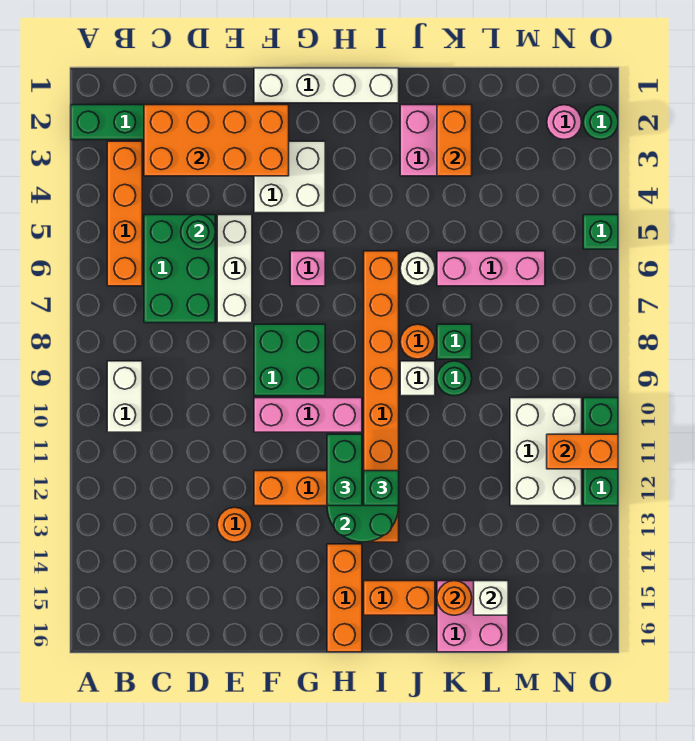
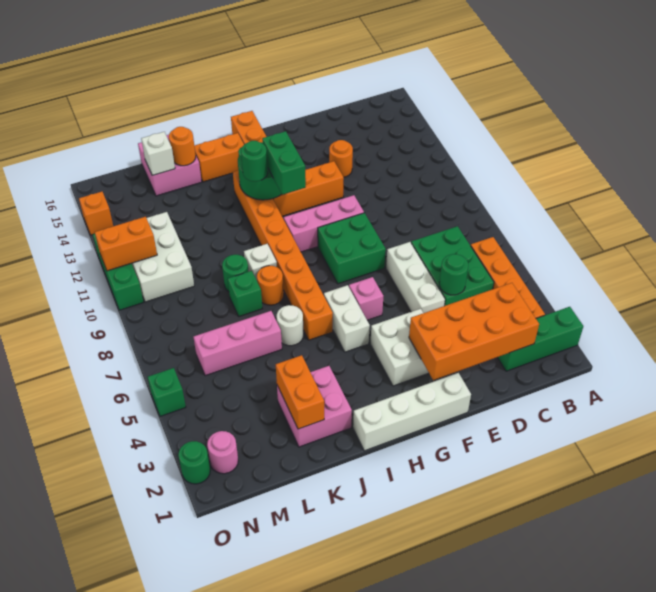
white brick B9:B10 level 1 -> white brick H5:H6 level 1
green brick I12 level 3 -> green round brick I12 level 3
none -> orange brick O14 level 1

